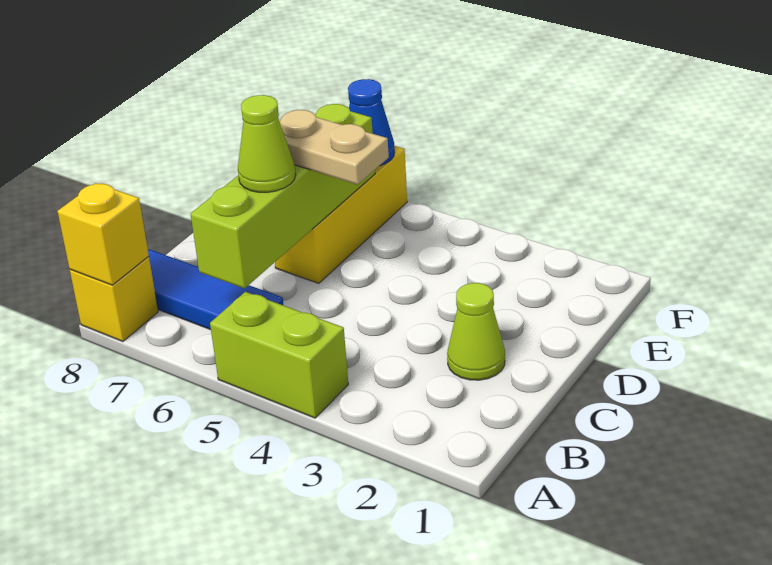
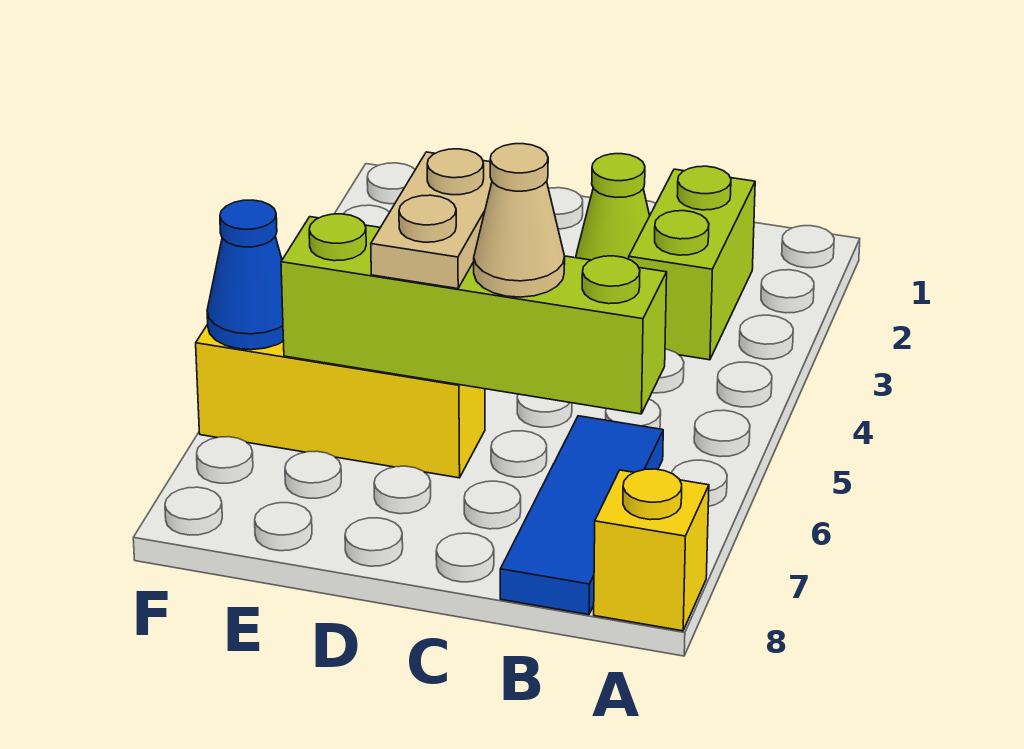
lime brick A4:A5 level 1 -> lime brick B2:B3 level 1
yellow brick A8 level 2 -> none
lime cone C6 level 3 -> tan cone C6 level 3

